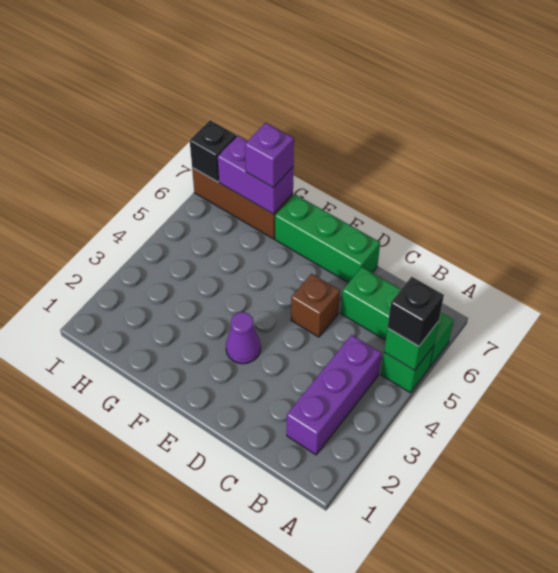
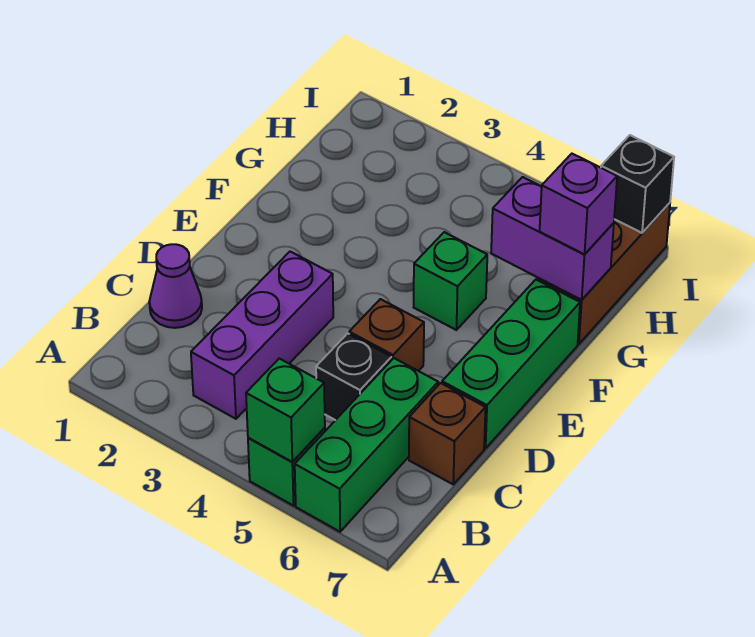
black brick A5 level 3 -> black brick C5 level 1
purple brick B2:B4 level 1 -> purple brick B3:D3 level 1
none -> brown brick C7 level 1
purple cone E3 level 1 -> purple cone C1 level 1
none -> green brick F5 level 1
purple brick G7:H7 level 2 -> purple brick G6:G7 level 2

